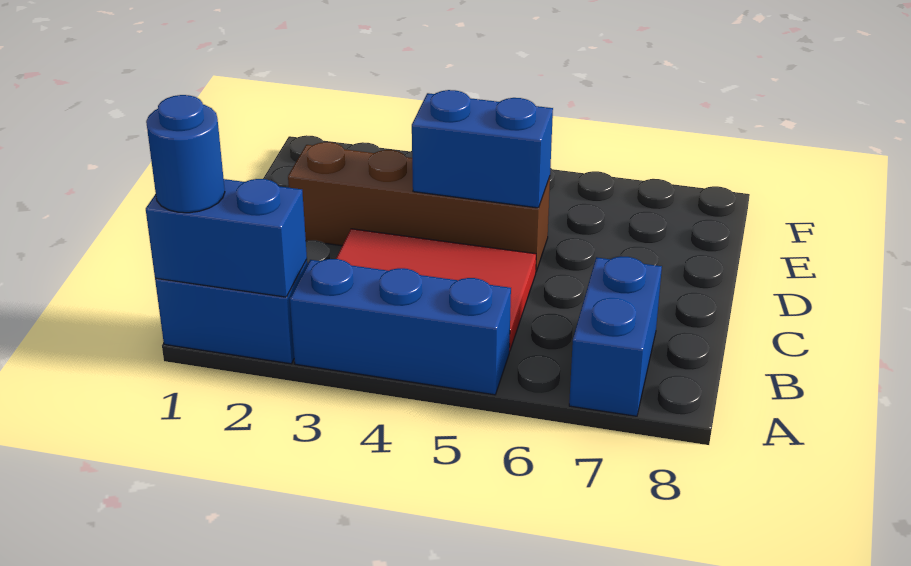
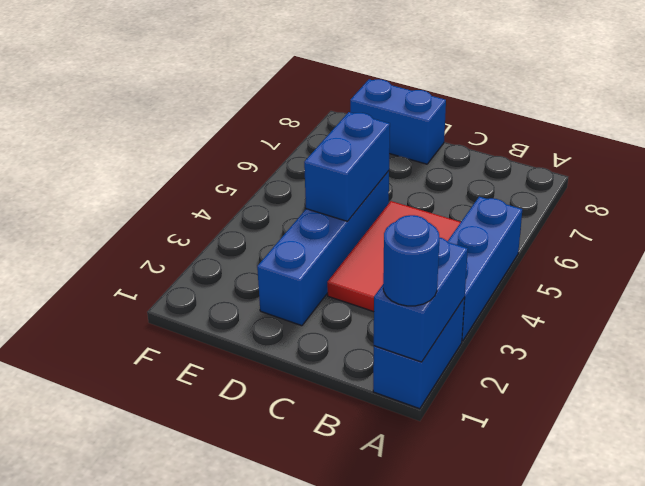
blue brick A7:B7 level 1 -> blue brick D8:E8 level 1
brown brick D2:D5 level 1 -> blue brick D2:D5 level 1

